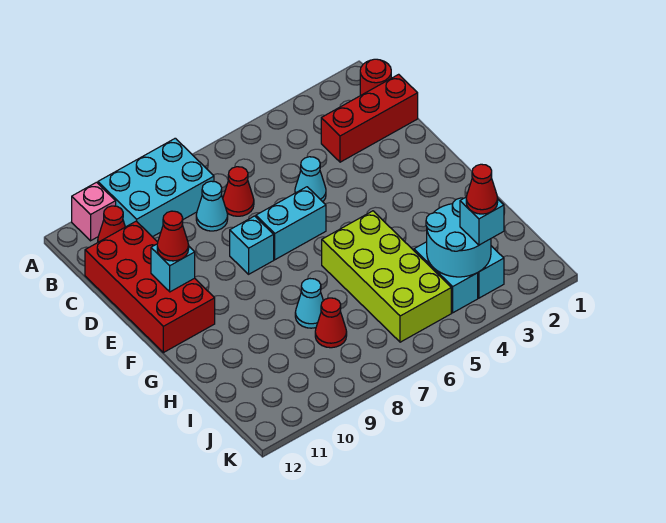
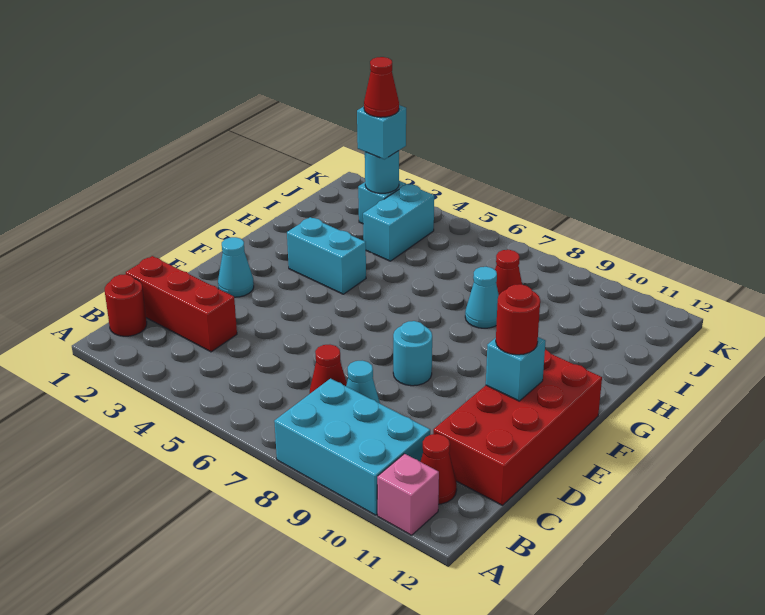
cyan cone D5 level 1 -> cyan cone E2 level 1
cyan brick E6:E7 level 1 -> cyan brick G3:G4 level 1
cyan brick E8 level 1 -> cyan round brick E8 level 1
red cone E11 level 3 -> red round brick E11 level 3
lime brick G5:J6 level 1 -> none
cyan round brick I3:J4 level 2 -> cyan round brick J3 level 2

